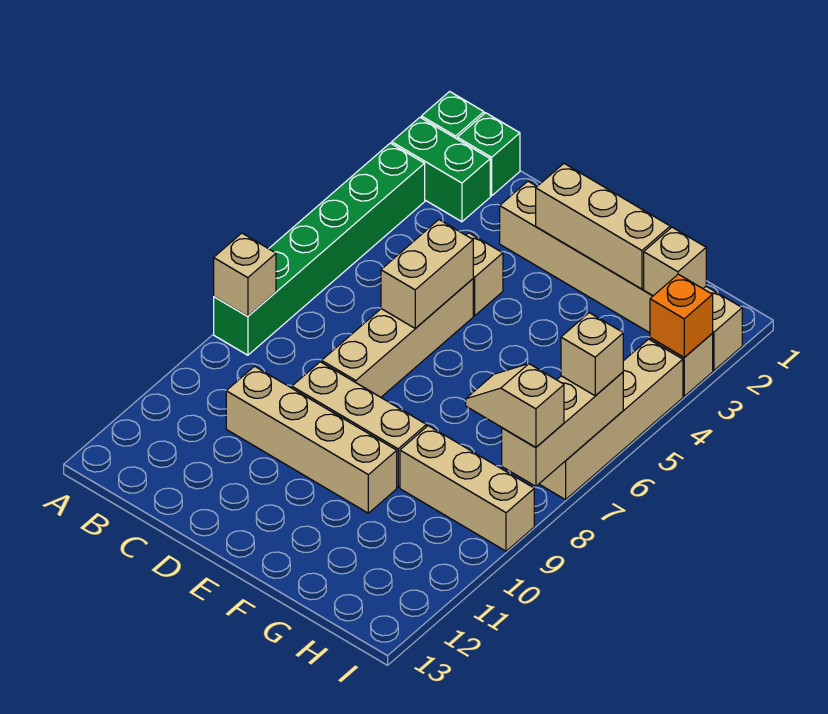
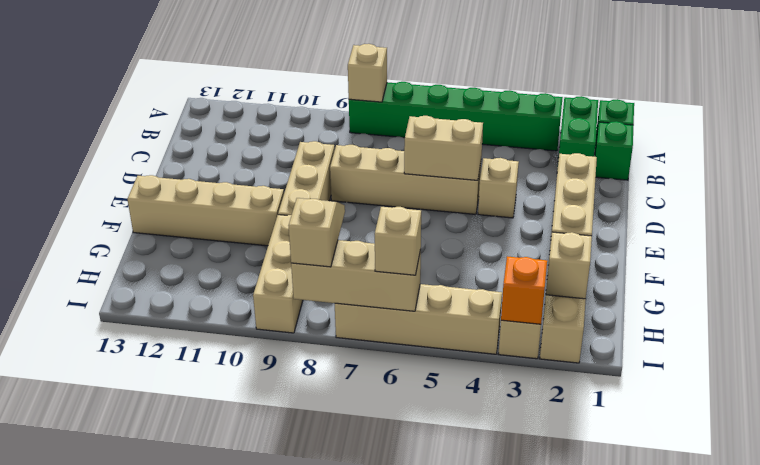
tan brick C10:F10 level 1 -> tan brick F10:F13 level 1

